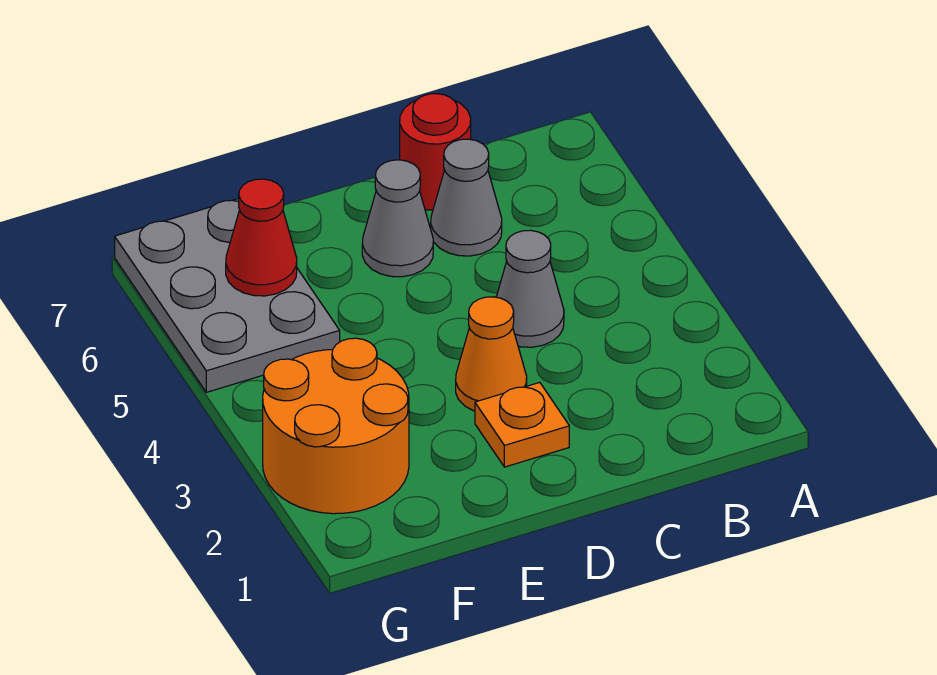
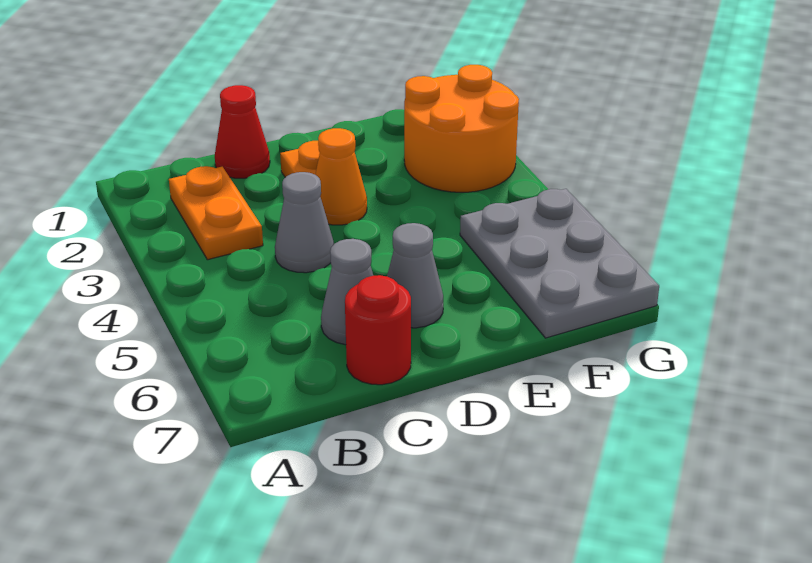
none -> orange plate B2:B3 level 1
red cone F6 level 2 -> red cone C1 level 1

